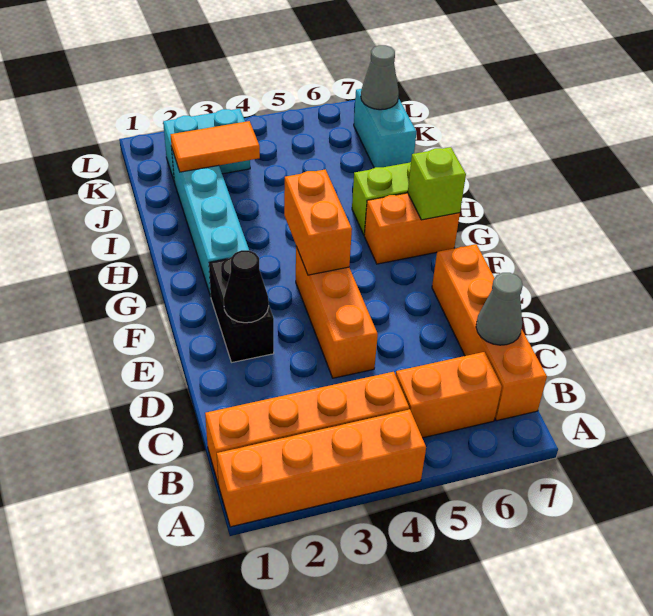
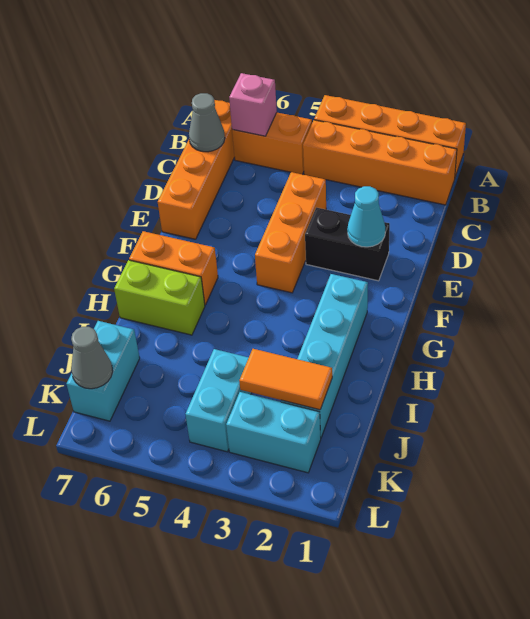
none -> pink brick B6 level 2
black brick E2:F2 level 1 -> black brick E2:E3 level 1
black cone E2 level 2 -> cyan cone E2 level 2
orange brick F4:G4 level 2 -> none
lime brick G7 level 2 -> none
none -> cyan brick J4:K4 level 1

